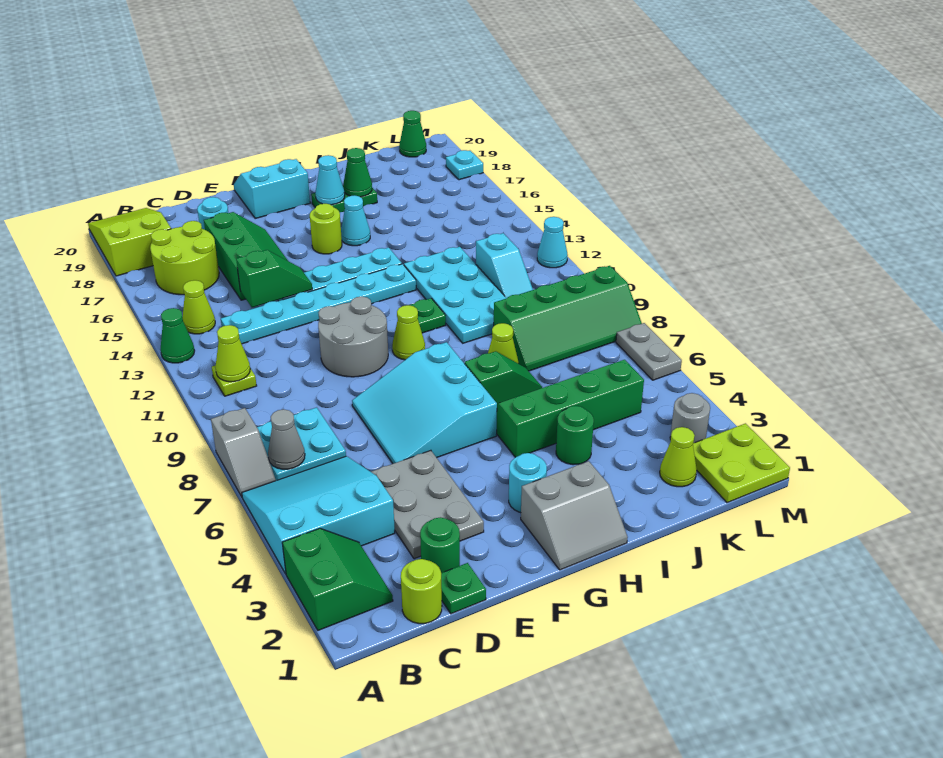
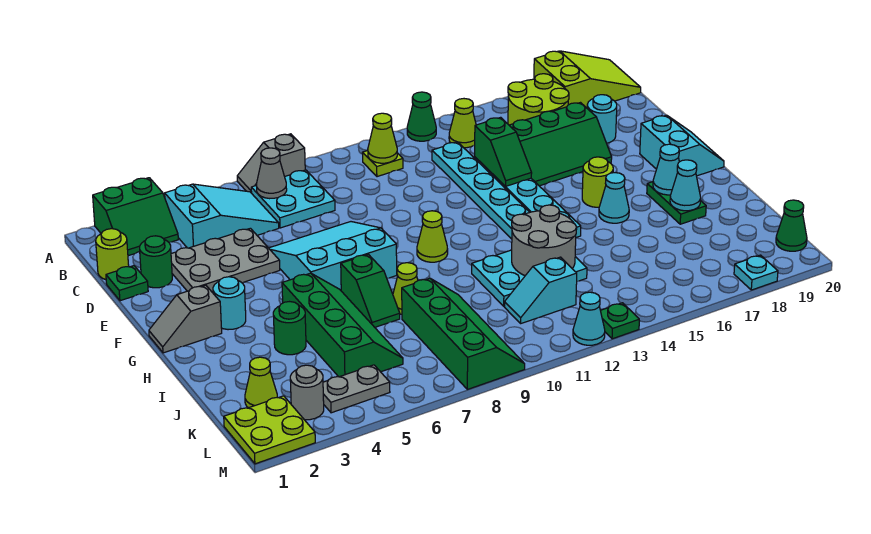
cyan slope A4:C6 level 1 top 4 -> cyan slope B4:C6 level 1 top 4
grey round brick E10:F11 level 1 -> grey round brick I12:J13 level 2
grey slope G1:H2 level 1 top 2 -> grey slope G1:G2 level 1 top 2
green plate H11 level 1 -> green plate M13 level 1
cyan plate I10:J13 level 1 -> cyan plate I11:J13 level 1
green cone I18 level 2 -> cyan cone I18 level 2
green slope J8:M9 level 1 top 9 -> green slope J8:M9 level 1 top 8
grey plate M6:M7 level 1 -> grey plate L4:L5 level 1

